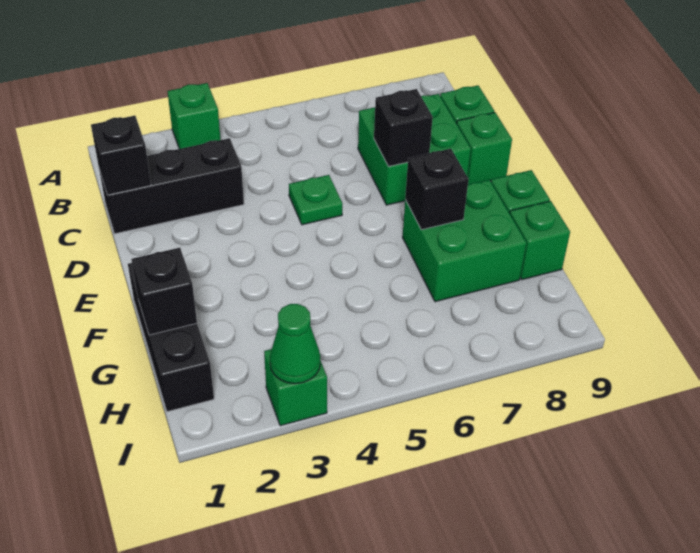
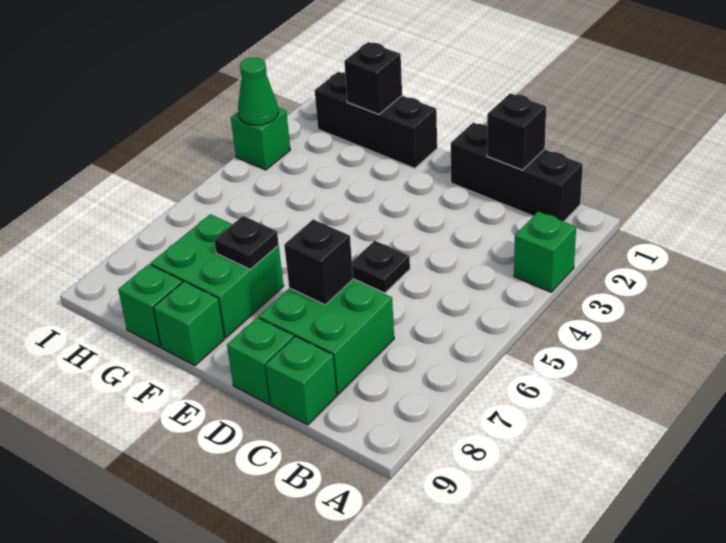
black brick C1:C3 level 1 -> black brick B1:D1 level 1
green plate D5 level 1 -> black plate D5 level 1
black brick F7 level 2 -> black plate F7 level 2

